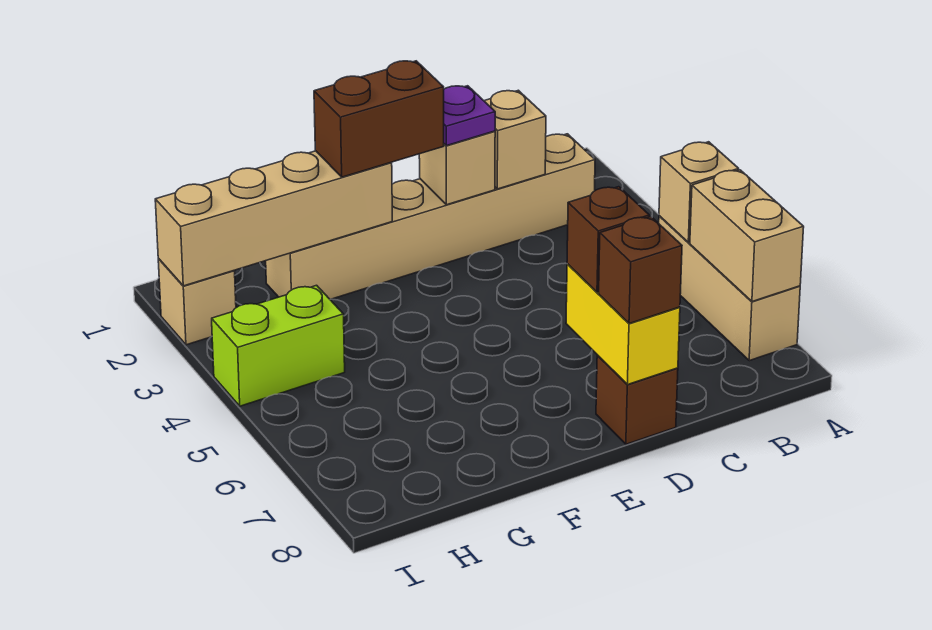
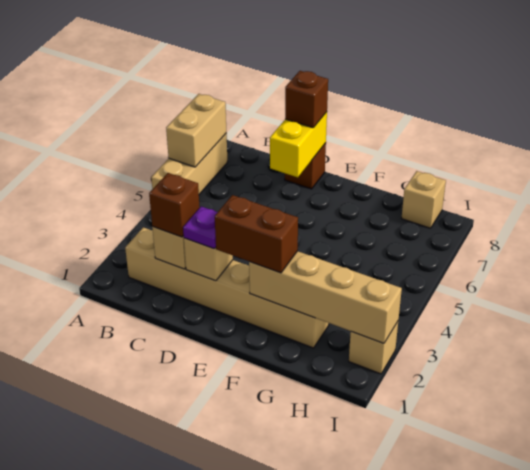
tan brick A5 level 2 -> tan brick H8 level 1
brown brick D7 level 3 -> brown brick C2 level 3
lime brick H4:I4 level 1 -> none

